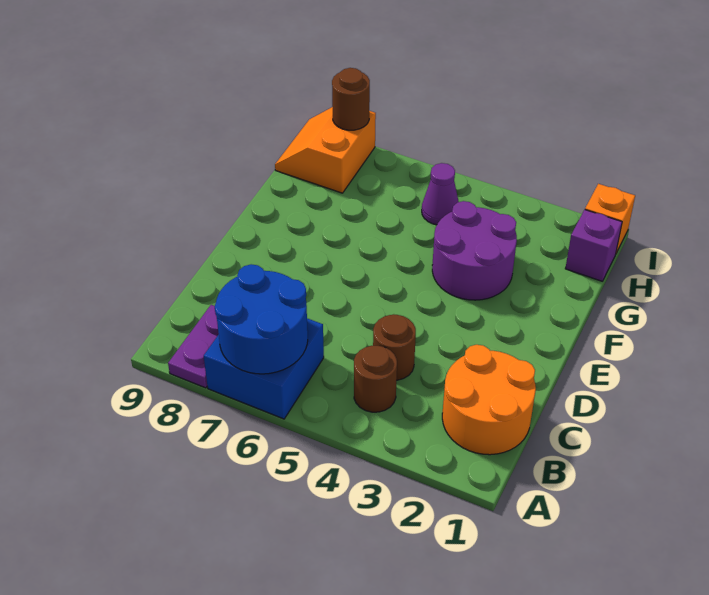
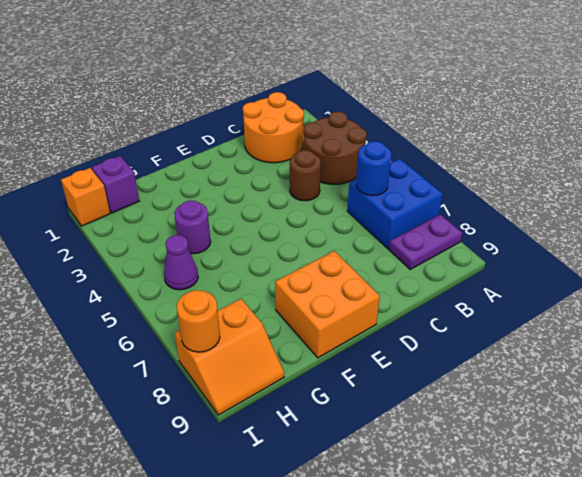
blue round brick A6:B7 level 2 -> blue round brick B6 level 2
brown round brick B4 level 1 -> brown round brick A3:B4 level 1
none -> orange brick E8:F9 level 1
purple round brick F3:G4 level 1 -> purple round brick G4 level 1
brown round brick I8 level 2 -> orange round brick I8 level 2

